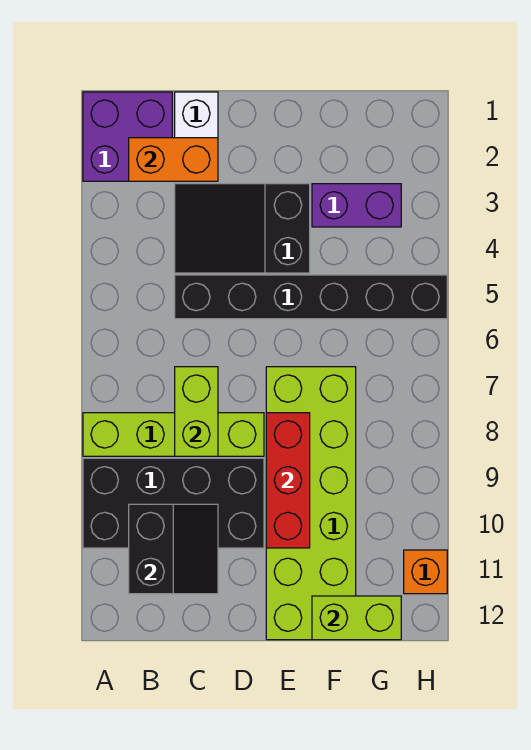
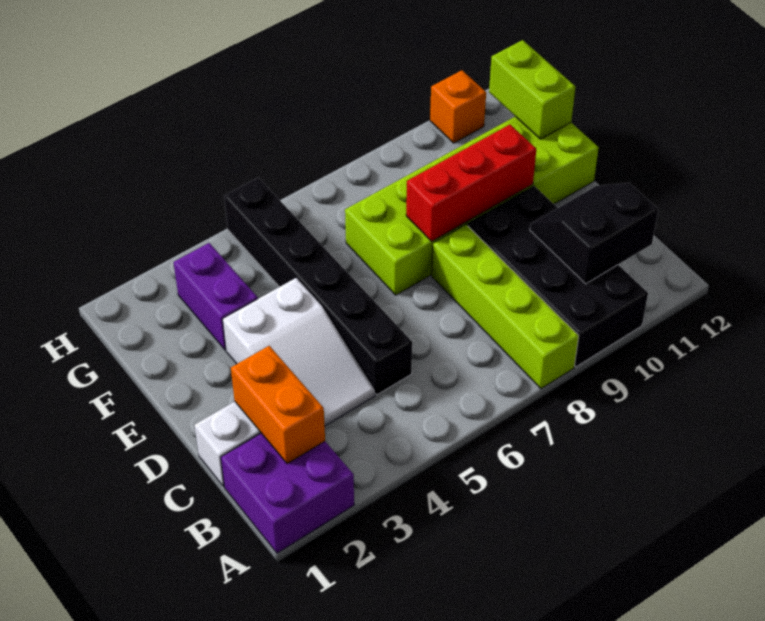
black slope C3:E4 level 1 top E -> white slope C3:E4 level 1 top E
lime brick C7:C8 level 2 -> none

